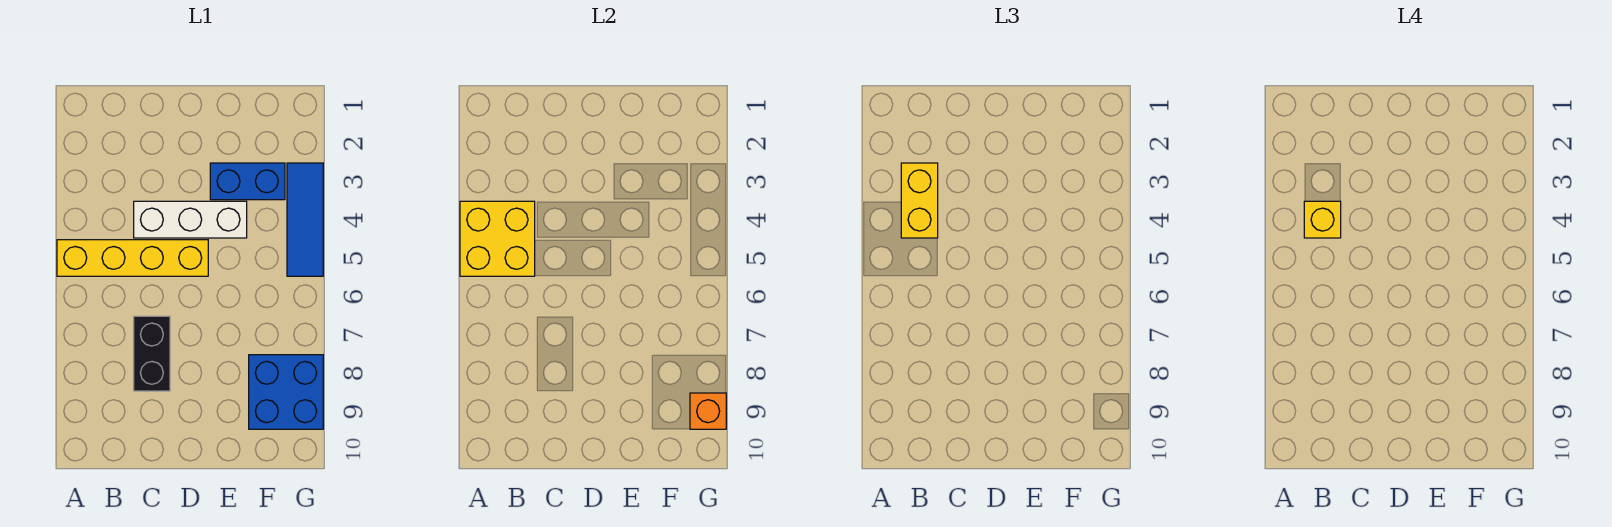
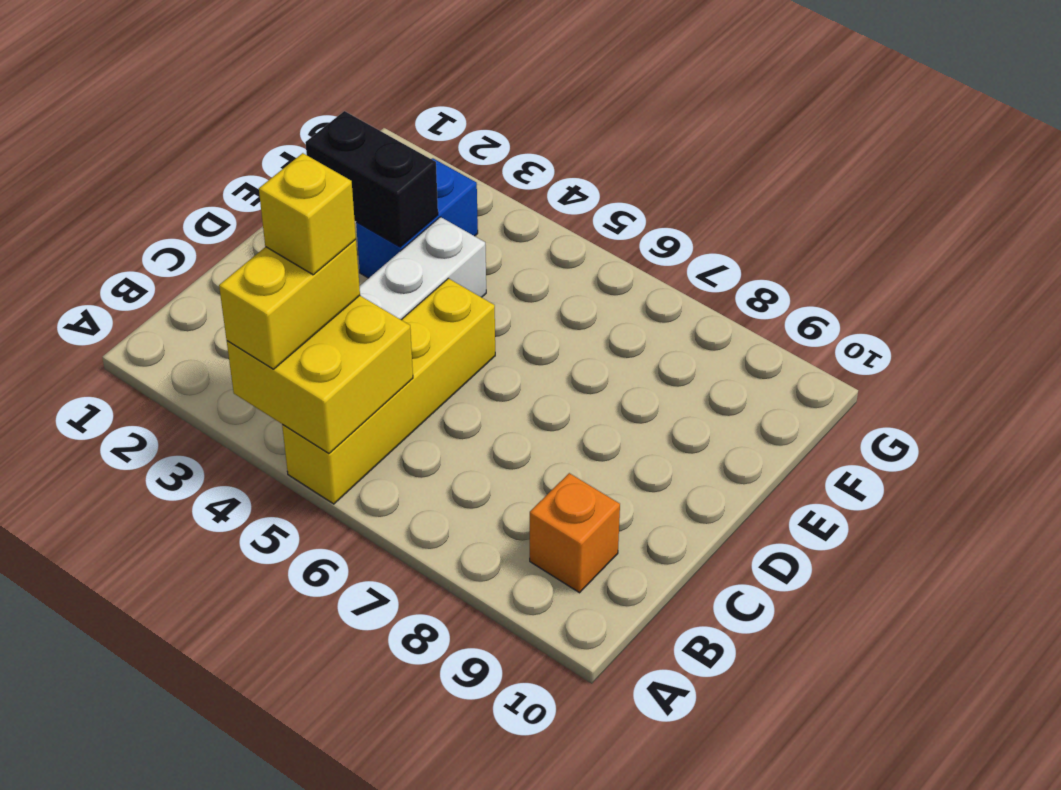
yellow brick B3:B4 level 3 -> yellow brick A4:B4 level 3
black brick C7:C8 level 1 -> black brick E2:E3 level 2
blue brick F8:G9 level 1 -> none
blue tile G3:G5 level 1 -> none
orange brick G9 level 2 -> orange brick B9 level 1

